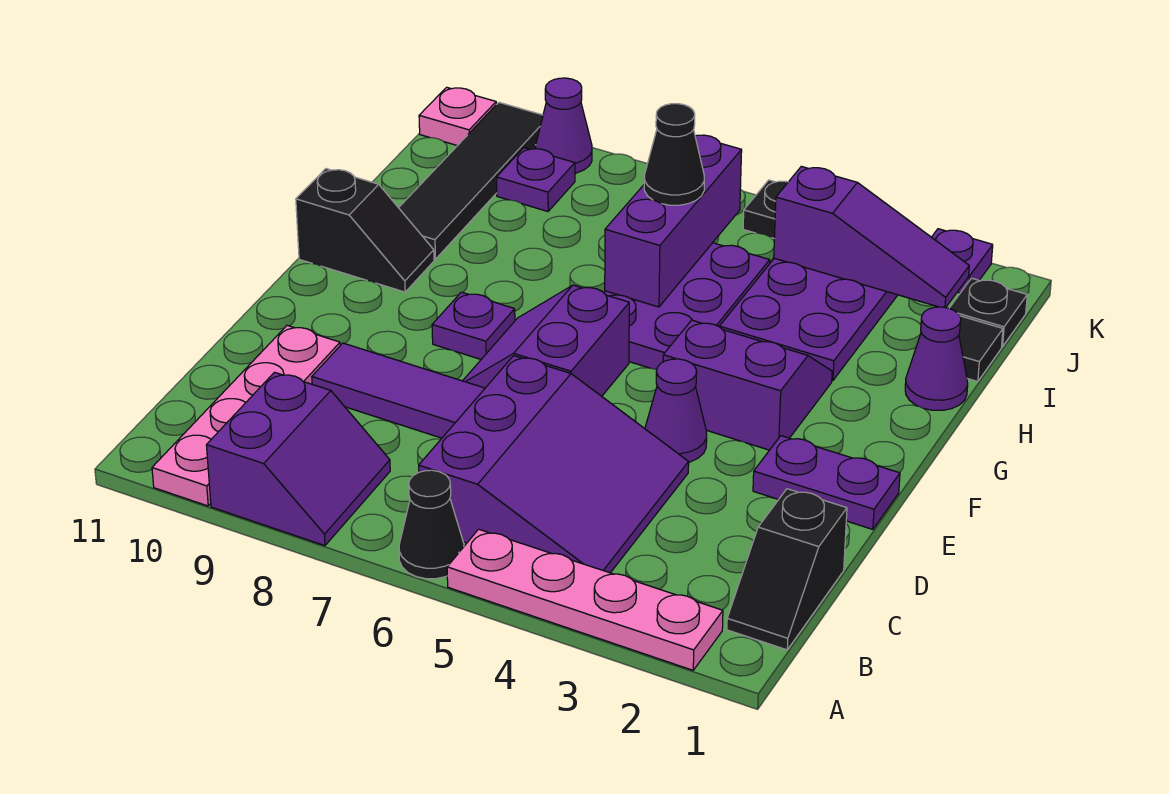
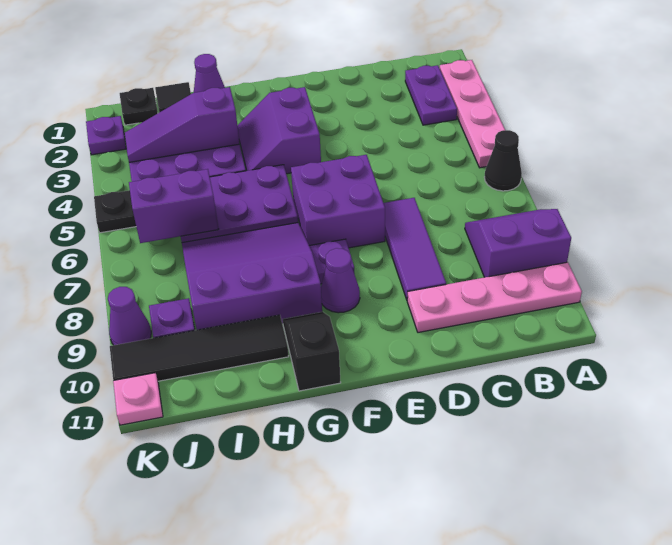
black slope B1:C1 level 1 top C -> none
purple slope B4:D6 level 1 top 6 -> purple slope G7:I9 level 1 top 9
purple plate E1:E2 level 1 -> purple plate B2:B3 level 1
purple cone E4 level 1 -> purple cone F9 level 1
purple slope E6:F7 level 1 top 6 -> purple brick E6:F7 level 1
purple brick H6:J6 level 2 -> purple brick I6:J6 level 2
black cone I6 level 3 -> none
purple slope J2:J4 level 2 top 4 -> purple slope H3:J3 level 2 top H

